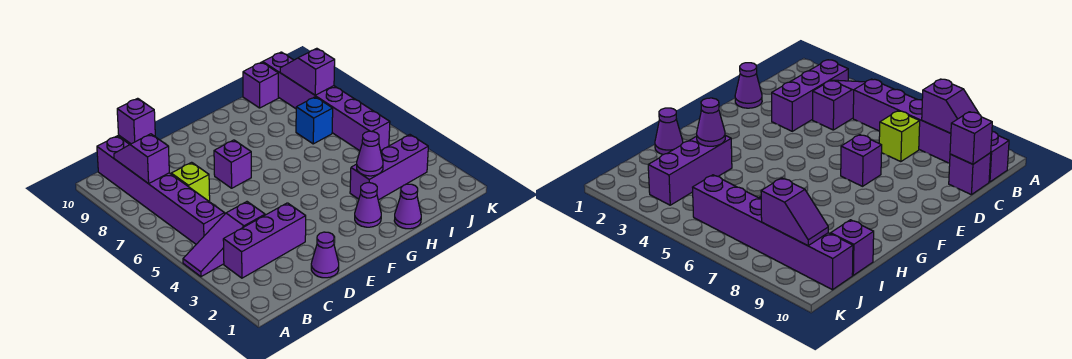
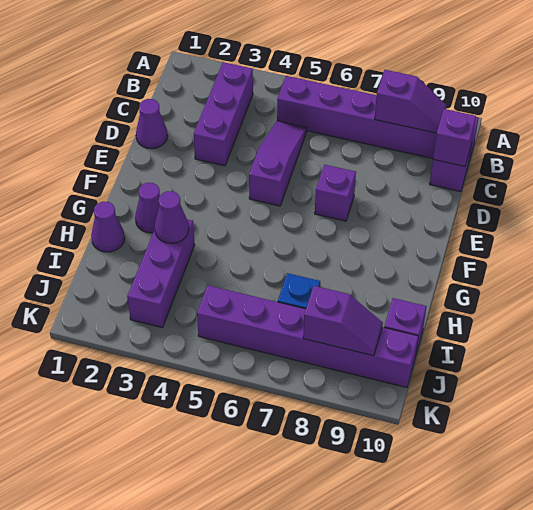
purple slope A4:C4 level 1 top C -> purple slope C5:E5 level 1 top E
lime brick C7 level 1 -> none

